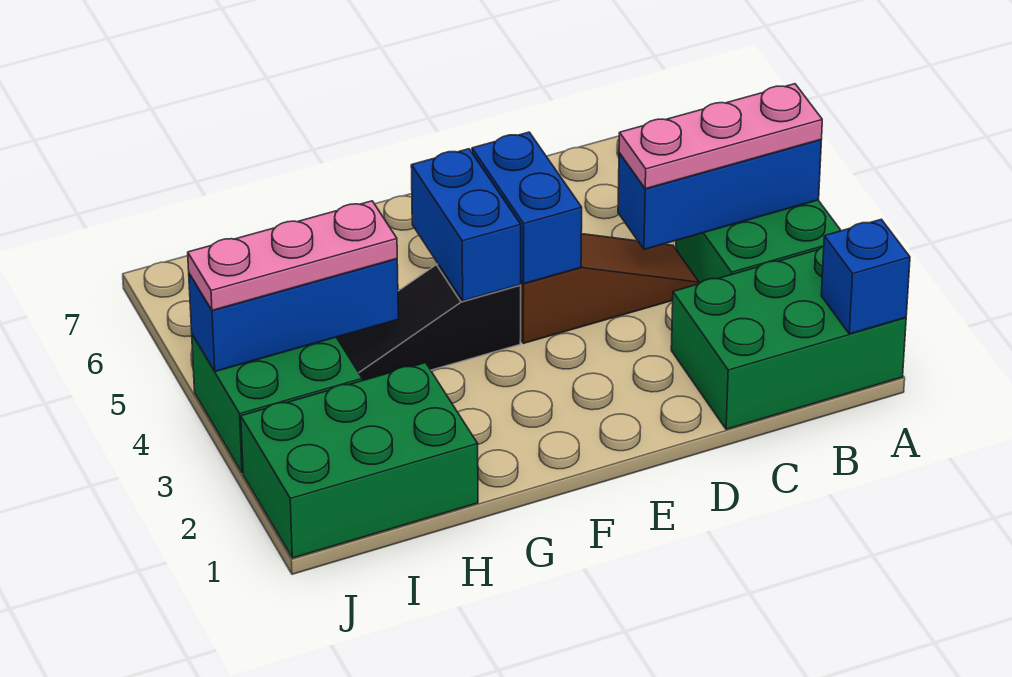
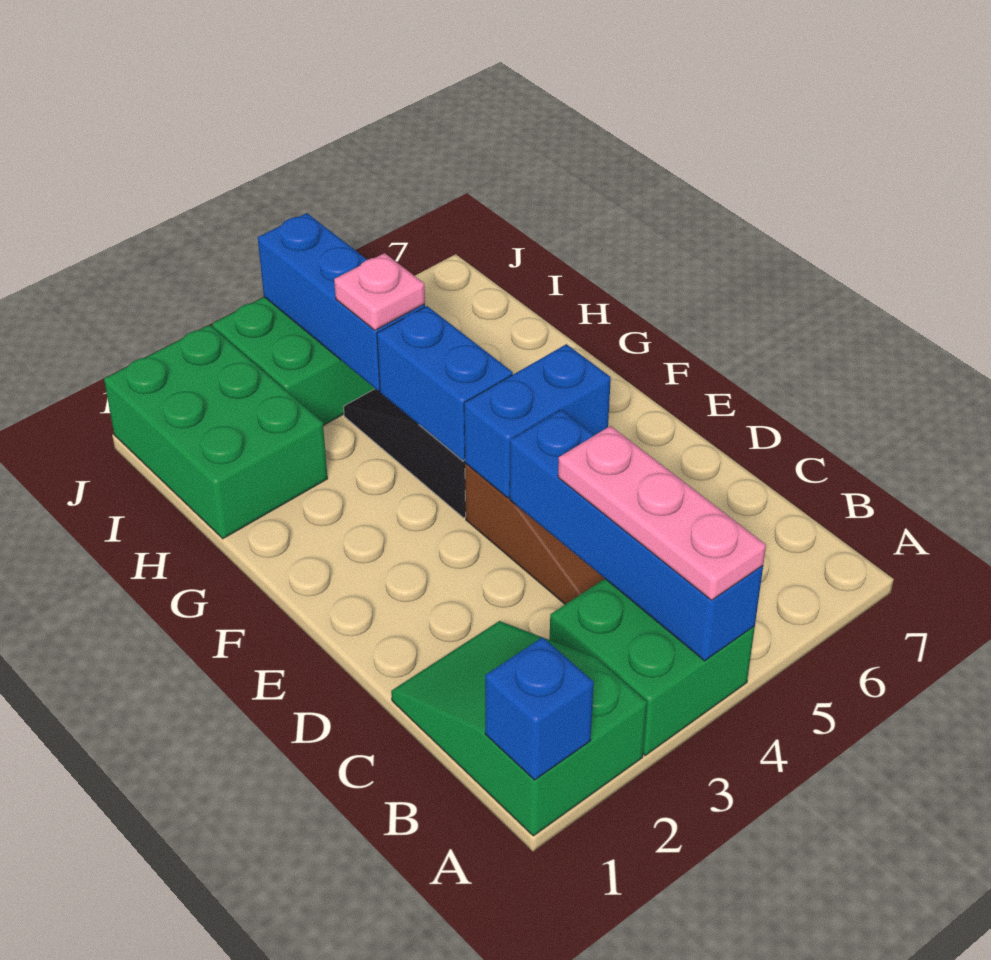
green brick A1:C2 level 1 -> green slope A1:C2 level 1 top A
blue brick A4:C4 level 2 -> blue brick A4:D4 level 2
blue brick F4:F5 level 2 -> blue brick F4:G4 level 2
pink plate H4:J4 level 3 -> pink plate H4 level 3

